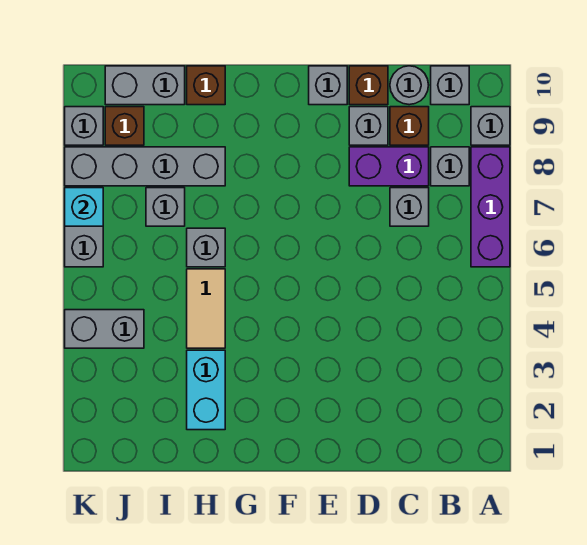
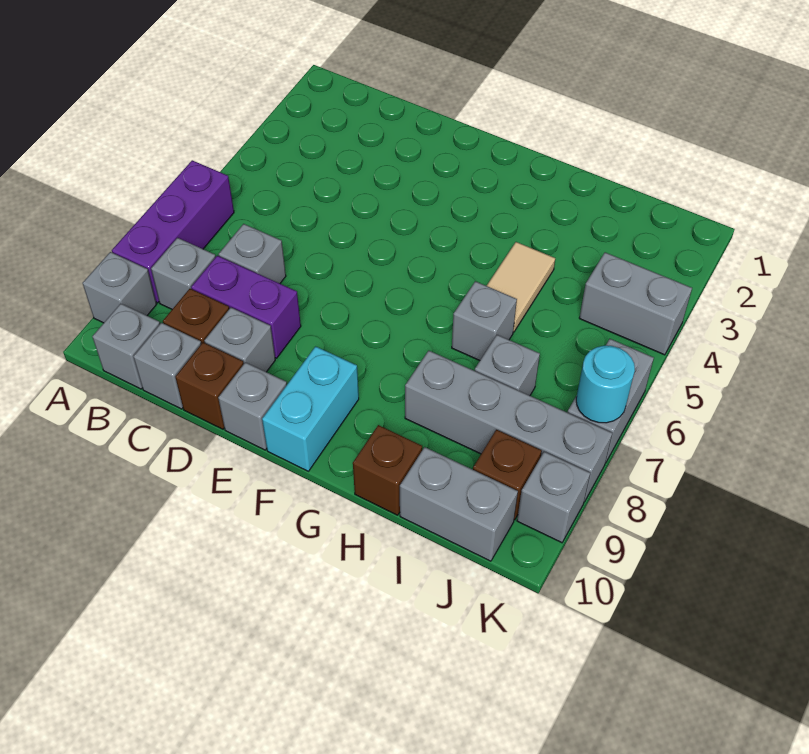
grey round brick C10 level 1 -> grey brick C10 level 1
cyan brick H2:H3 level 1 -> cyan brick F9:F10 level 1
cyan brick K7 level 2 -> cyan round brick K7 level 2

